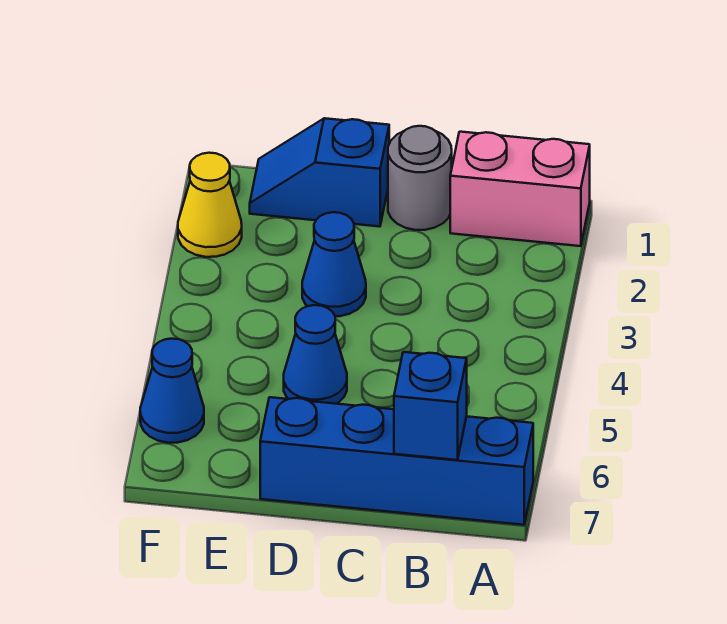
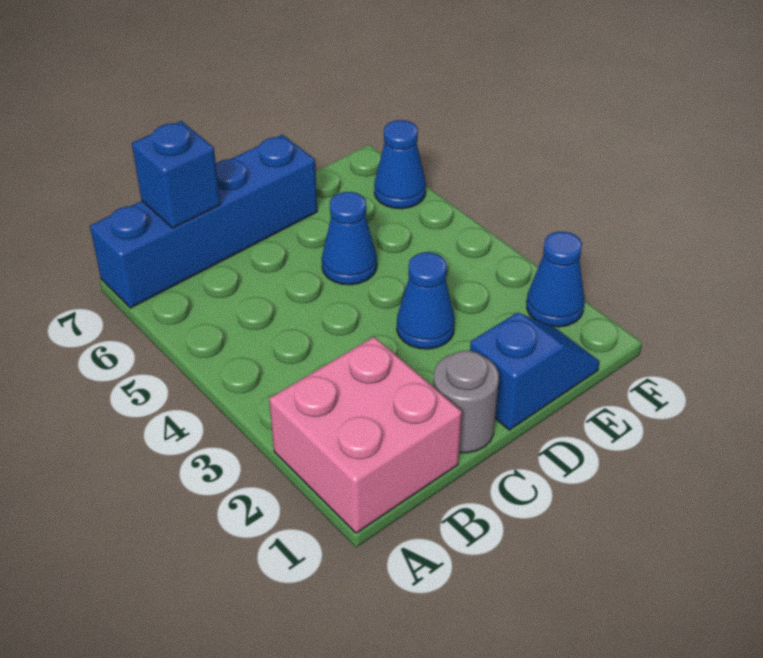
pink brick A1:B1 level 1 -> pink brick A1:B2 level 1
yellow cone F2 level 1 -> blue cone F2 level 1

